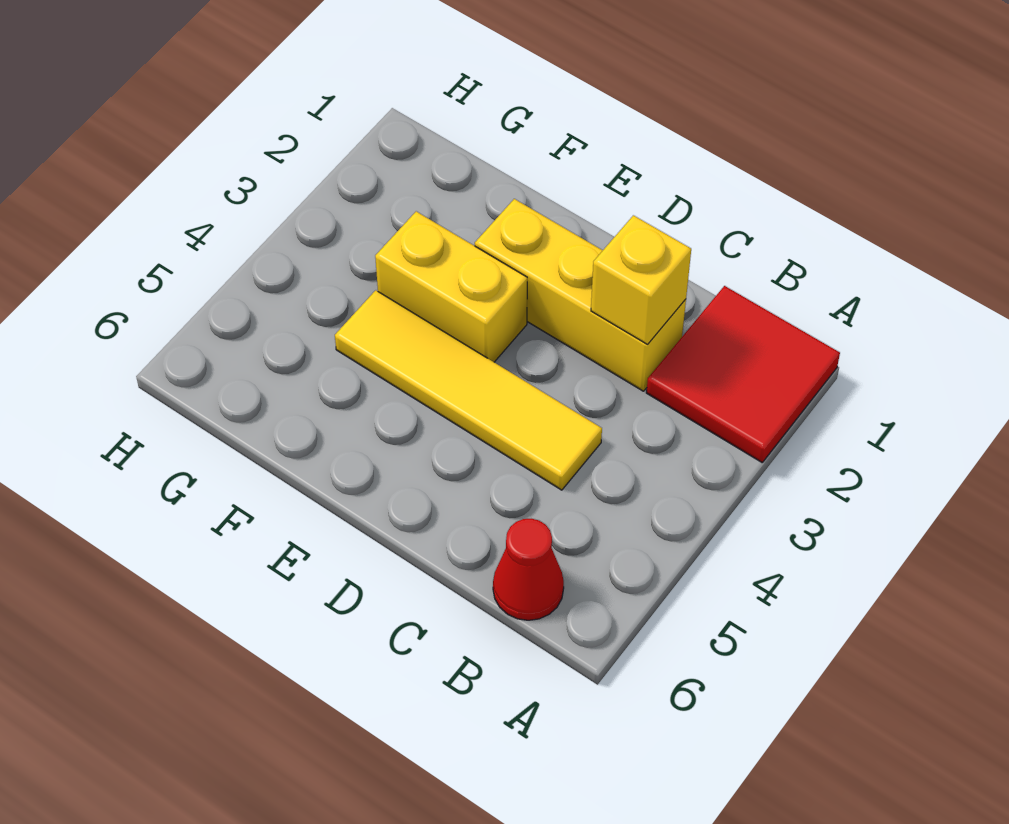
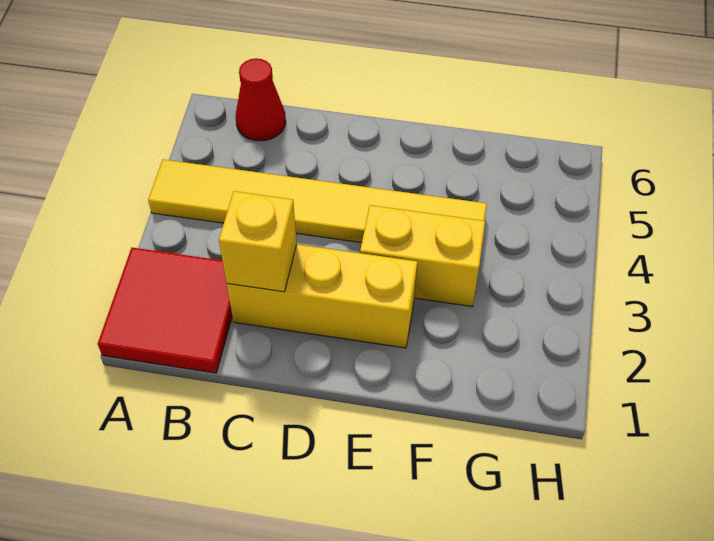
yellow tile C4:F4 level 1 -> yellow tile A4:F4 level 1

